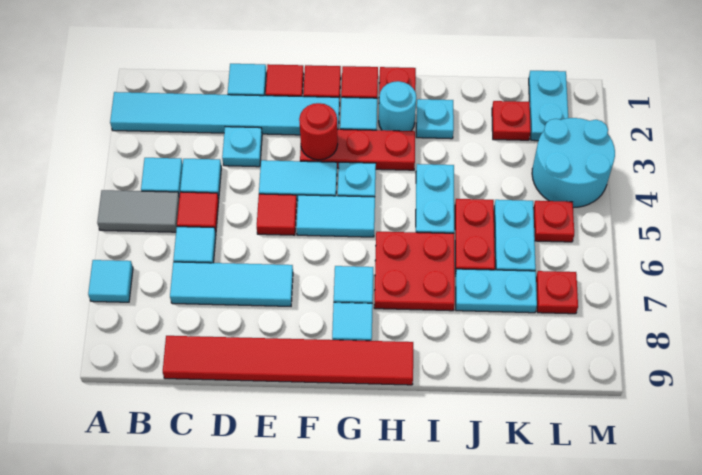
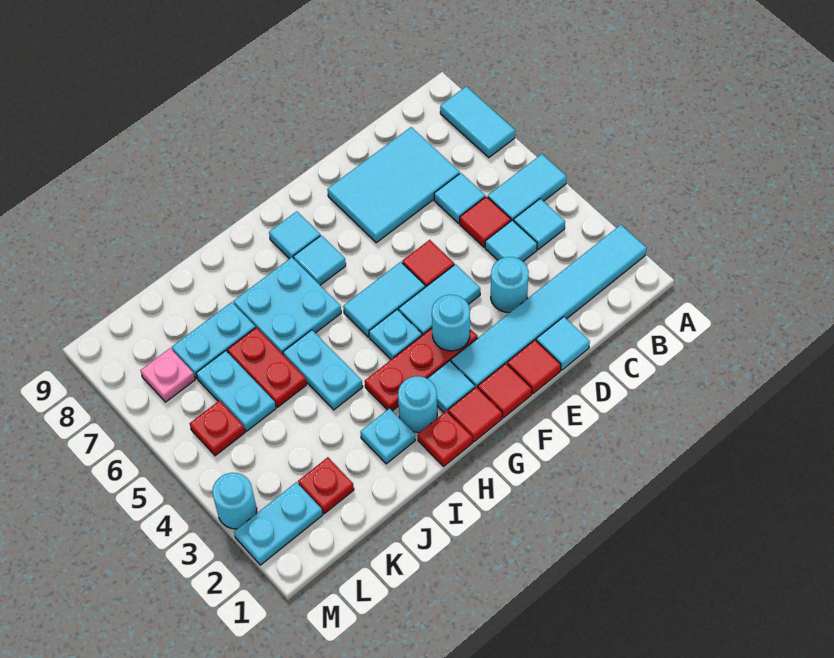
grey tile A5:B5 level 1 -> cyan tile A5:B5 level 1
cyan tile A7 level 1 -> cyan tile A7:A8 level 1
cyan tile C7:E7 level 1 -> cyan tile C7:E8 level 1
red tile C9:H9 level 1 -> none
cyan plate D3 level 1 -> cyan round brick D3 level 1
red round brick F3 level 2 -> cyan round brick F3 level 2
red plate H6:I7 level 1 -> cyan plate H6:I7 level 1
cyan plate L1:L2 level 1 -> cyan plate L2:M2 level 1
cyan round brick L3:M4 level 1 -> cyan round brick M3 level 1
red plate L7 level 1 -> pink plate L7 level 1

